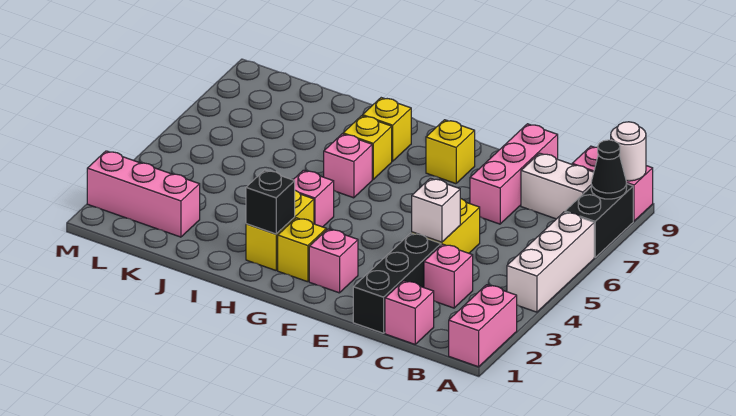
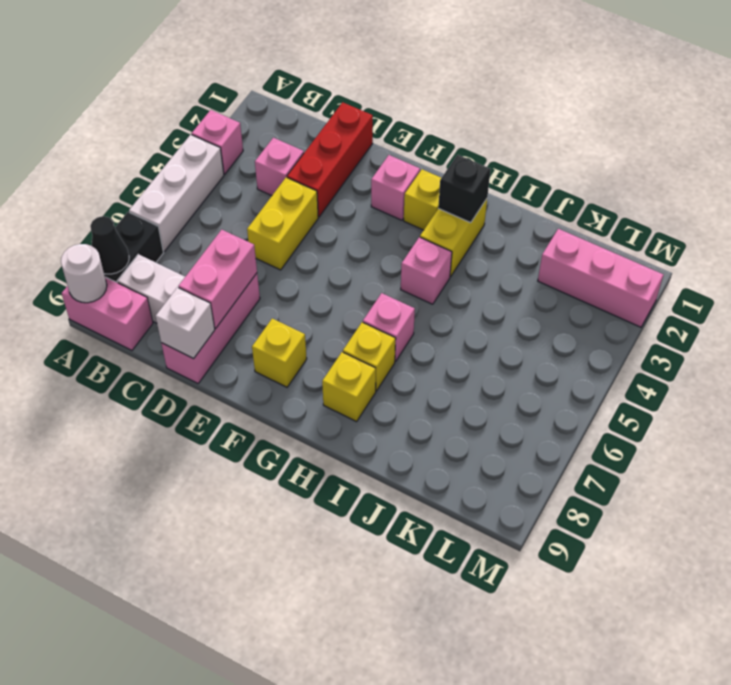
pink brick A1:A2 level 1 -> pink brick D7:D8 level 2
pink brick C1 level 1 -> pink brick A3 level 1
black brick D1:D3 level 1 -> red brick D1:D3 level 1
white brick D4 level 2 -> white brick D9 level 2

